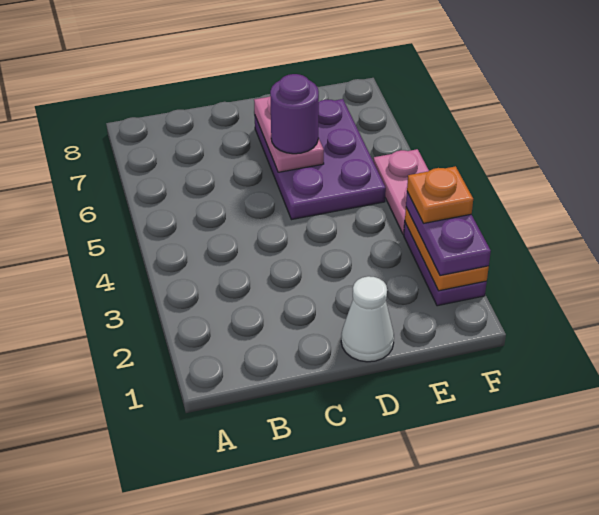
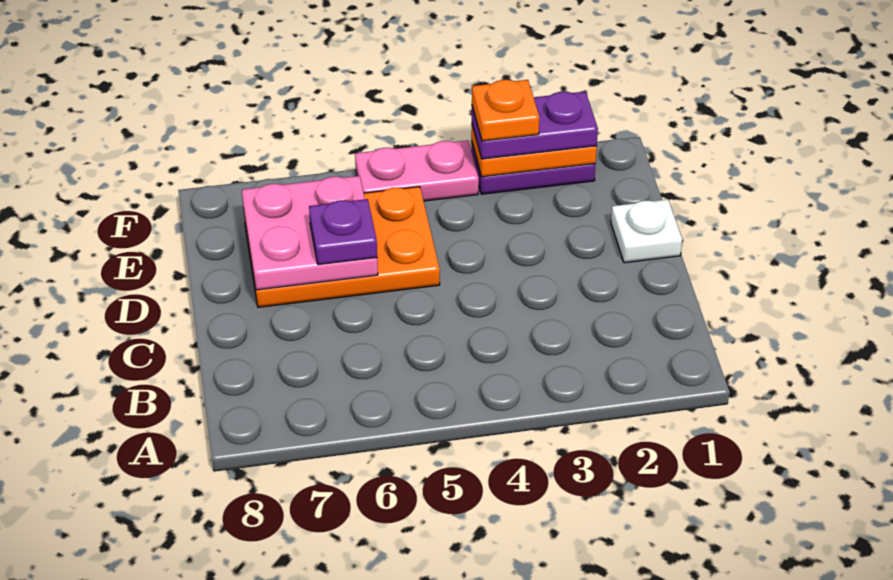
white cone D1 level 1 -> white plate D1 level 1
purple plate D5:E7 level 1 -> orange plate D5:E7 level 1
pink plate D6:D7 level 2 -> pink plate D6:E7 level 2
purple round brick D6 level 3 -> purple plate D6 level 3

